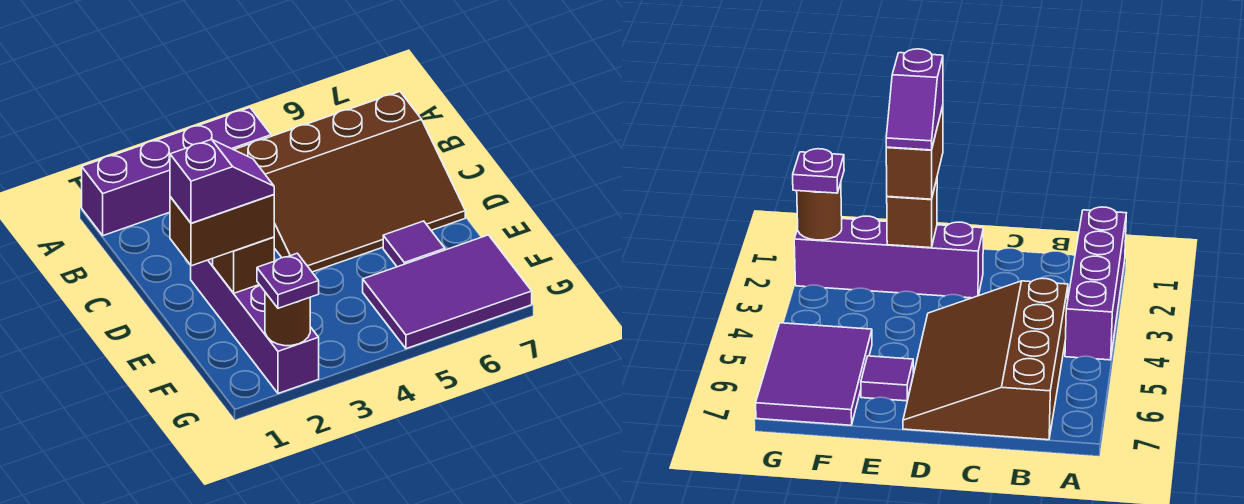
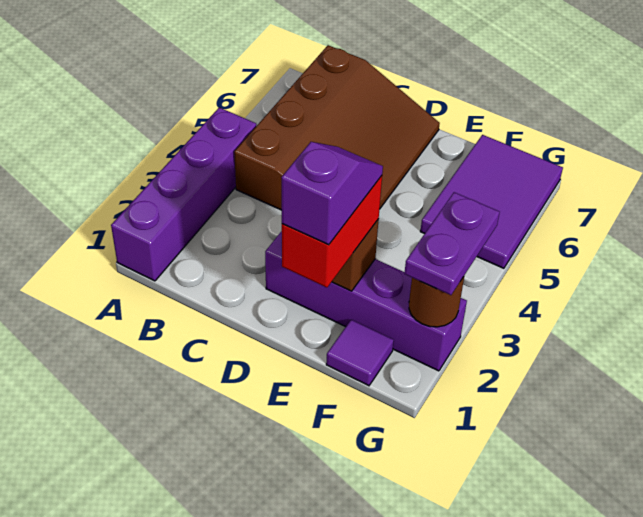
brown brick E1:E2 level 3 -> red brick E1:E2 level 3
purple tile E6 level 1 -> purple tile F1 level 1
purple plate G2 level 3 -> purple plate G2:G3 level 3

